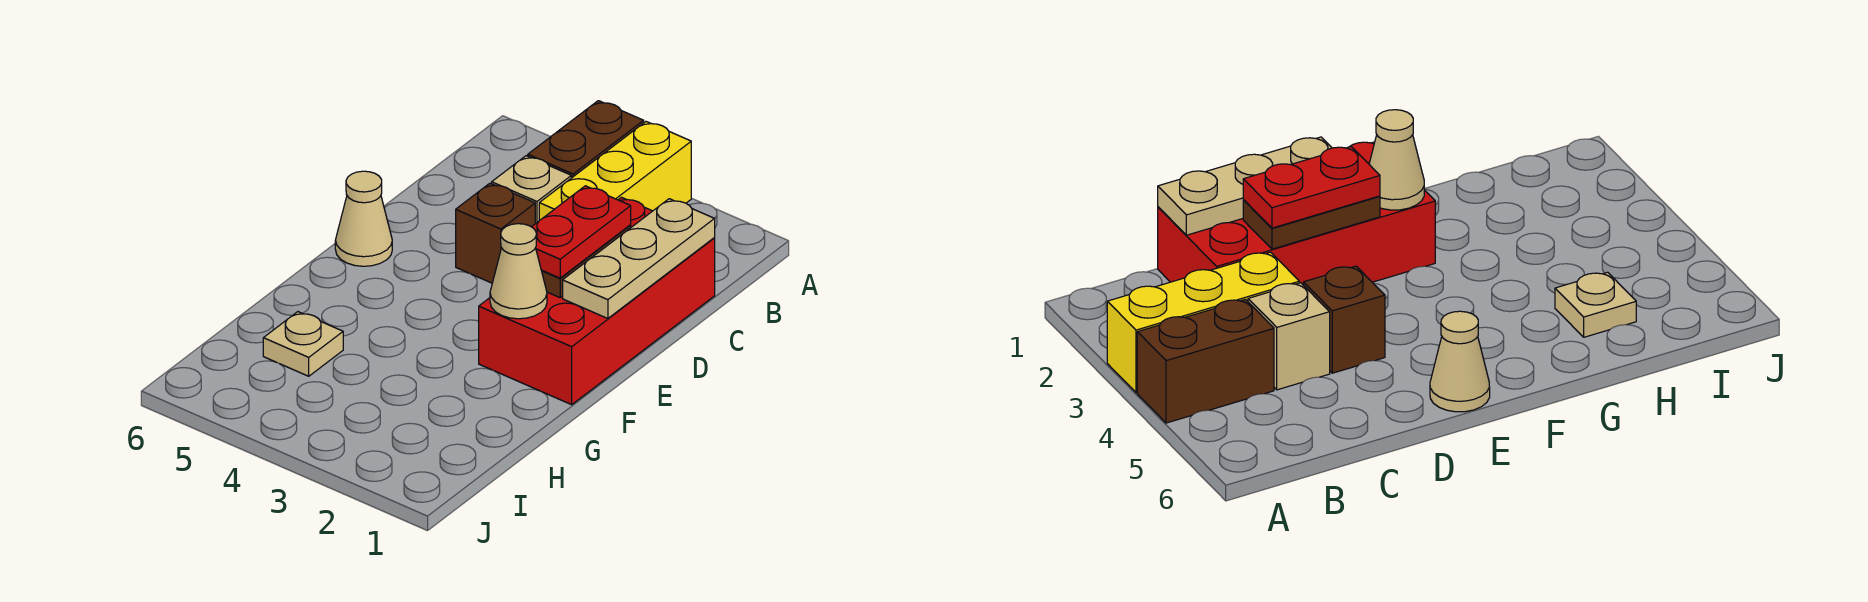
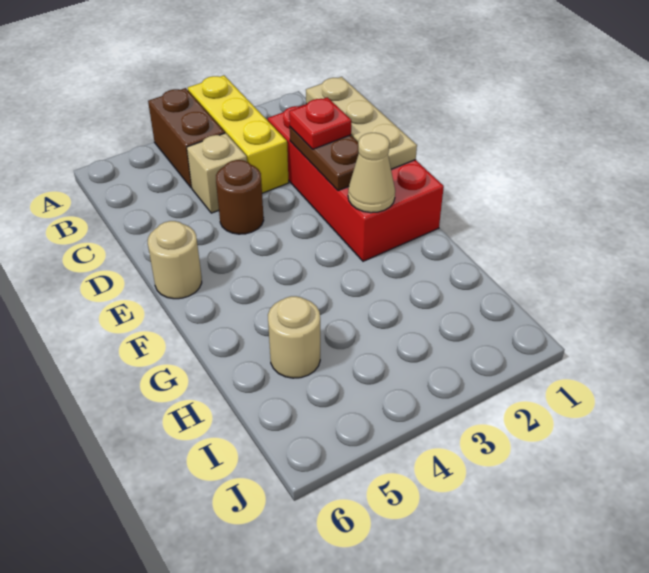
red plate D2:E2 level 3 -> red plate D2 level 3
brown brick D4 level 1 -> brown round brick D4 level 1
tan cone E6 level 1 -> tan round brick E6 level 1
tan plate H5 level 1 -> tan round brick H5 level 1

